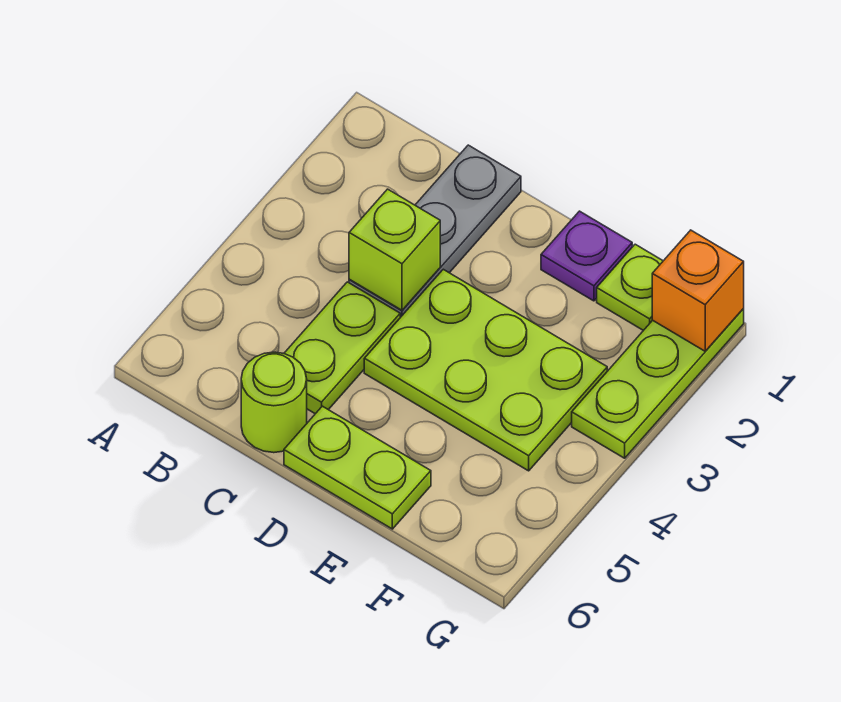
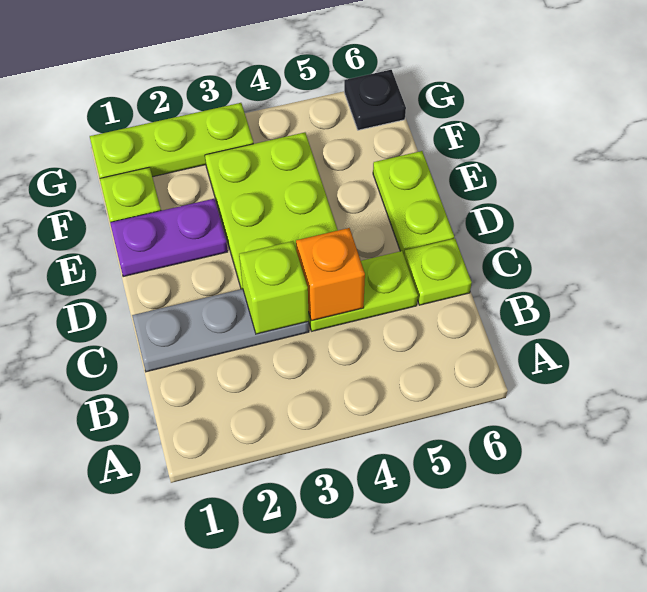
lime round brick C6 level 1 -> lime plate C6 level 1
purple plate E1 level 1 -> purple plate E1:E2 level 1
orange brick G1 level 2 -> orange brick C4 level 2
none -> black plate G6 level 1

